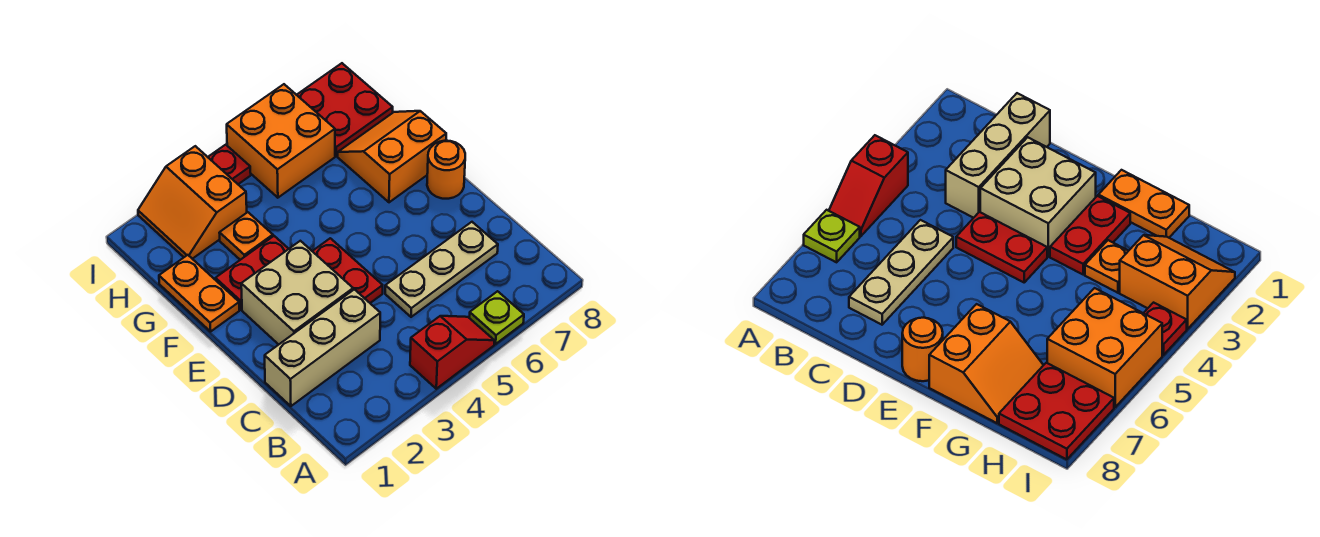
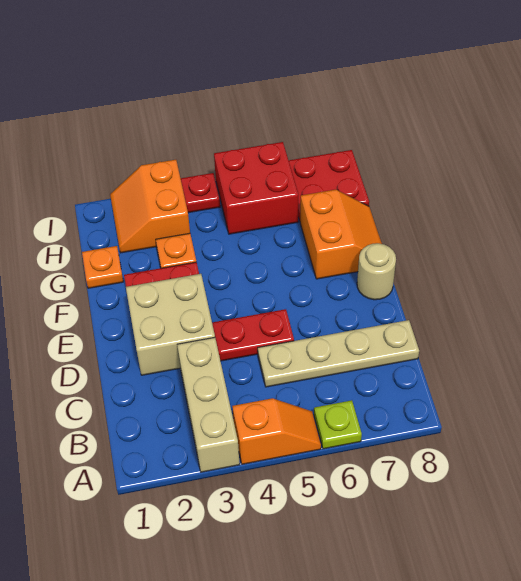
red slope A4:A5 level 1 top 4 -> orange slope A4:A5 level 1 top 4
tan brick C1:C3 level 1 -> tan brick A3:C3 level 1
tan plate C5:C7 level 1 -> tan plate C5:C8 level 1
red plate D4:E4 level 1 -> red plate D4:D5 level 1
orange round brick E8 level 1 -> tan round brick E8 level 1
orange plate F1:G1 level 1 -> orange plate G1 level 1
orange slope F7:G8 level 1 top F -> orange slope F7:G8 level 1 top 7
orange brick H5:I6 level 1 -> red brick H5:I6 level 1

